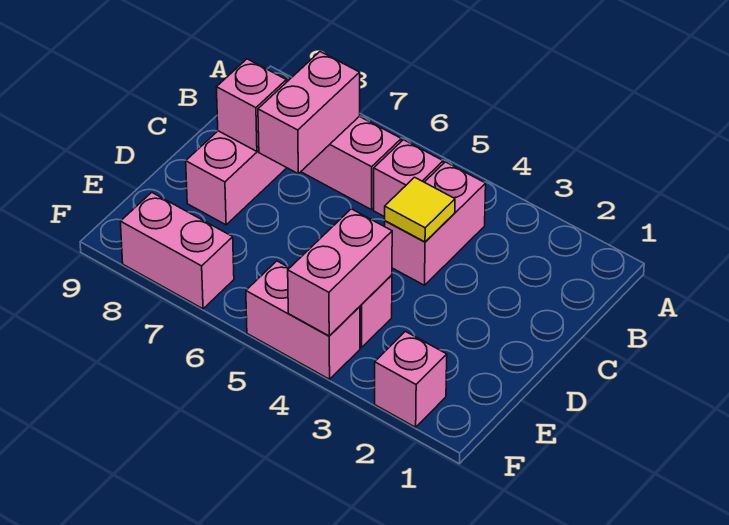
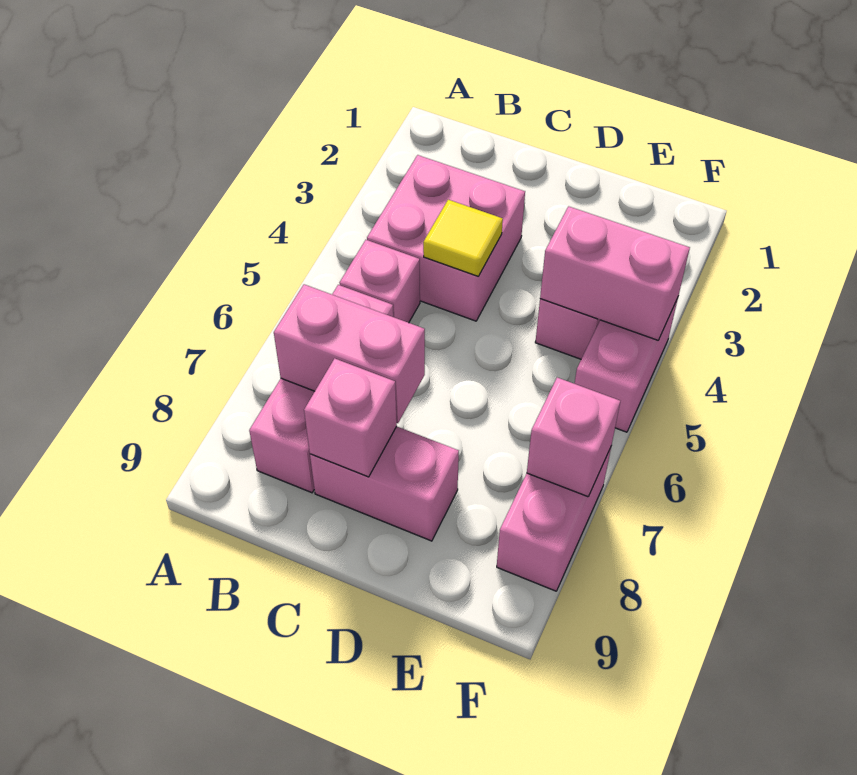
pink brick B4:C4 level 1 -> pink brick B3:C4 level 1
pink brick F2 level 1 -> pink brick F7 level 2

